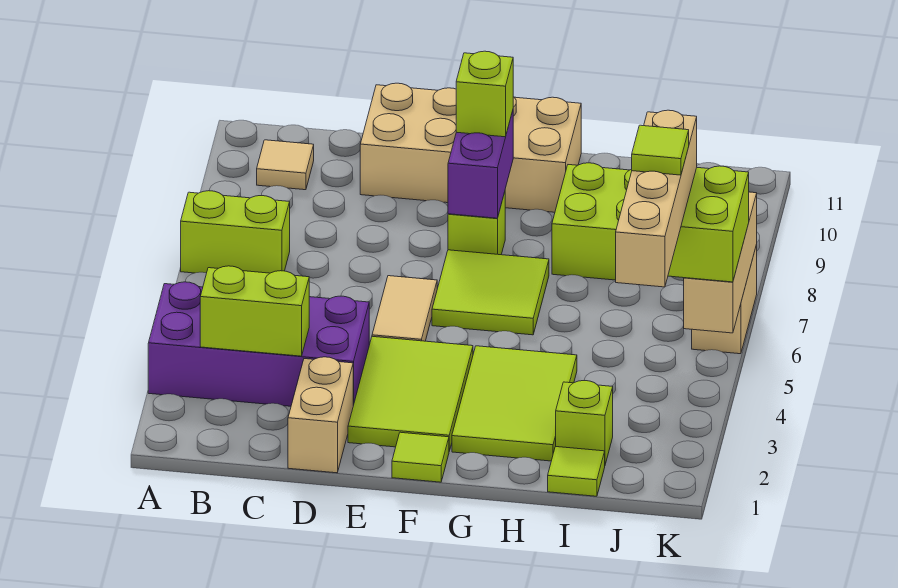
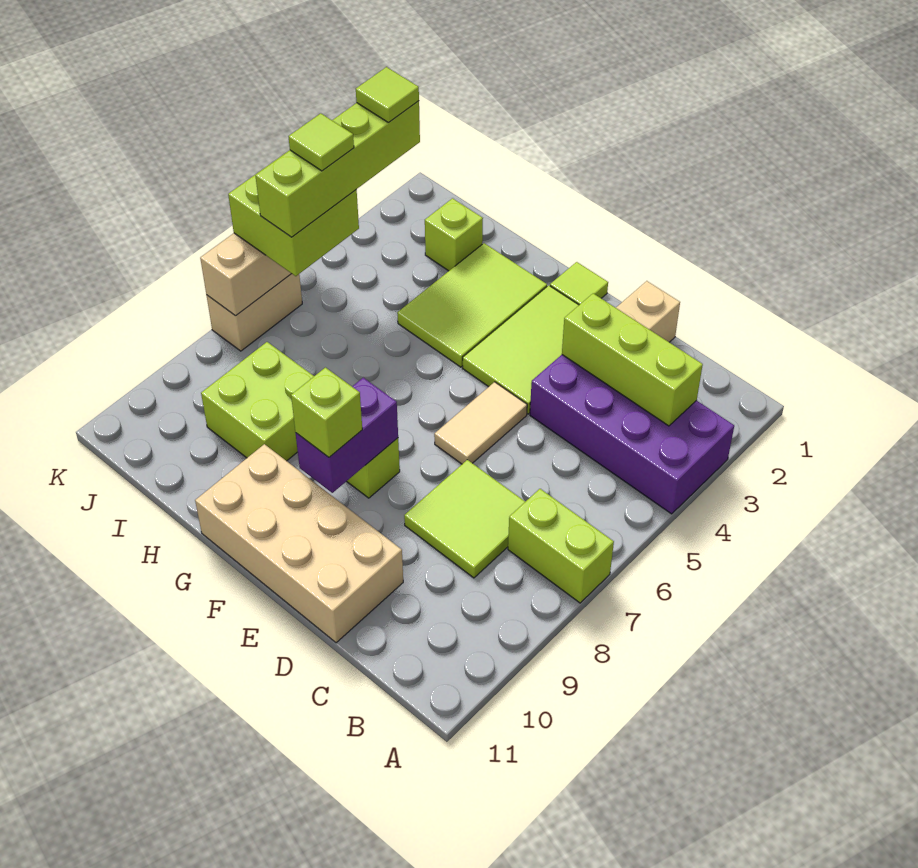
lime brick B3:C3 level 2 -> lime brick B3:D3 level 2
tan tile B10 level 1 -> none
lime tile F6:G7 level 1 -> lime tile C7:D8 level 1
lime tile I1 level 1 -> lime tile J3 level 5
tan brick J3:J6 level 4 -> lime brick J3:J6 level 4

